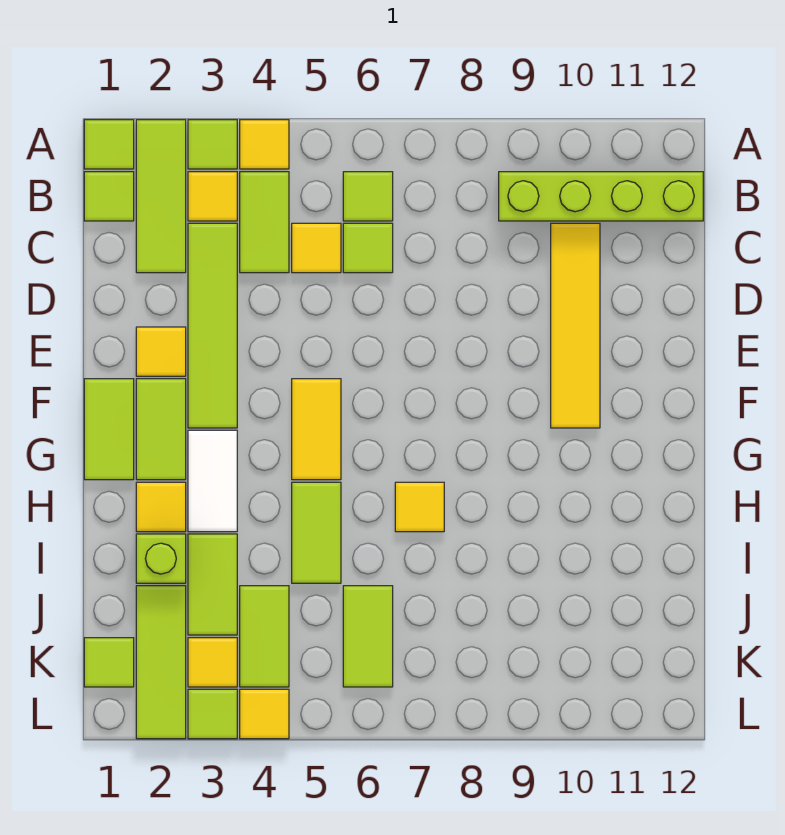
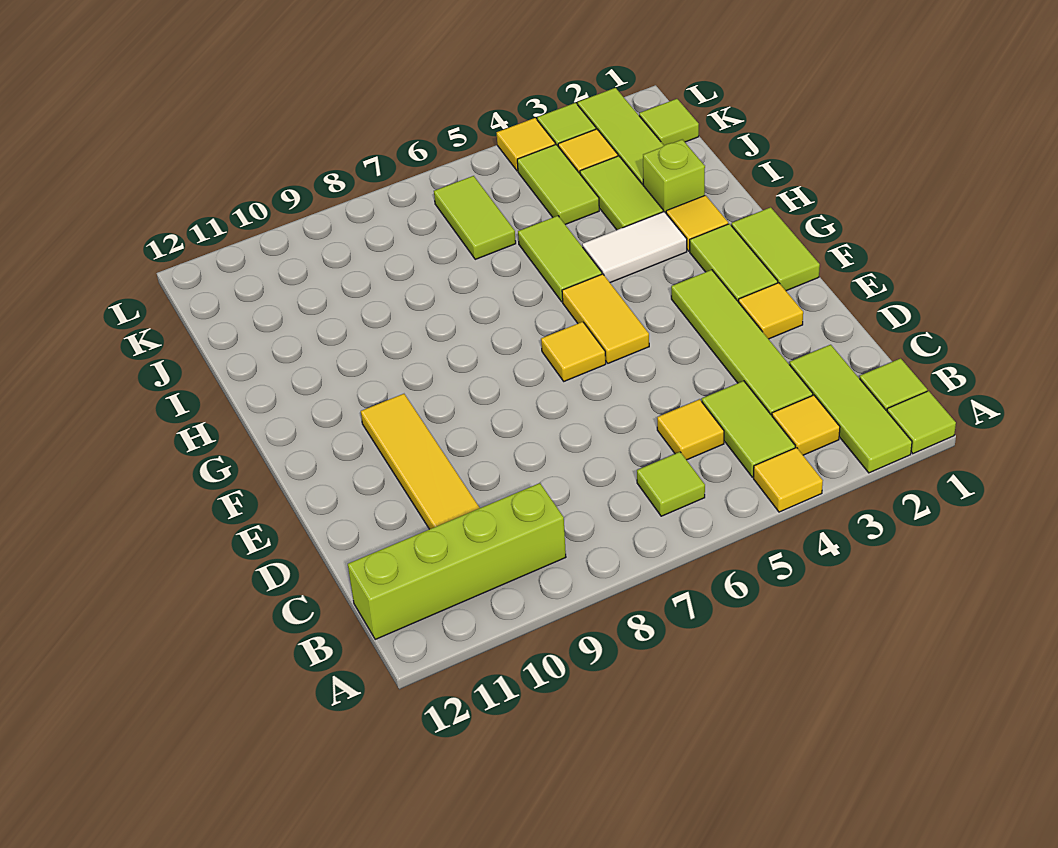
lime tile A3 level 1 -> none
lime tile C6 level 1 -> none
white tile G3:H3 level 1 -> white tile H3:H4 level 1
yellow tile H7 level 1 -> yellow tile F6 level 1

